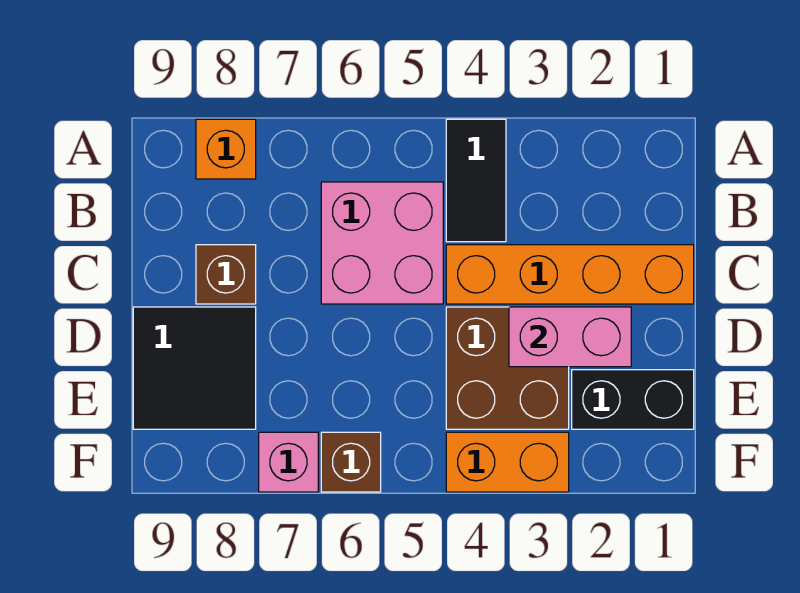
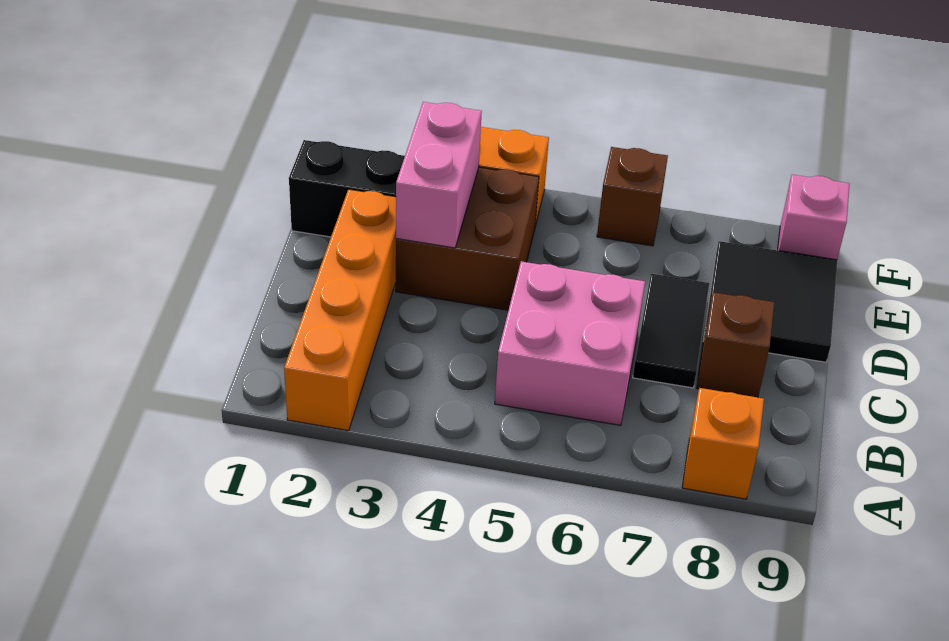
black tile A4:B4 level 1 -> black tile C7:D7 level 1
orange brick C1:C4 level 1 -> orange brick A2:D2 level 1
pink brick D2:D3 level 2 -> pink brick D3:E3 level 2
pink brick F7 level 1 -> pink brick F9 level 1

